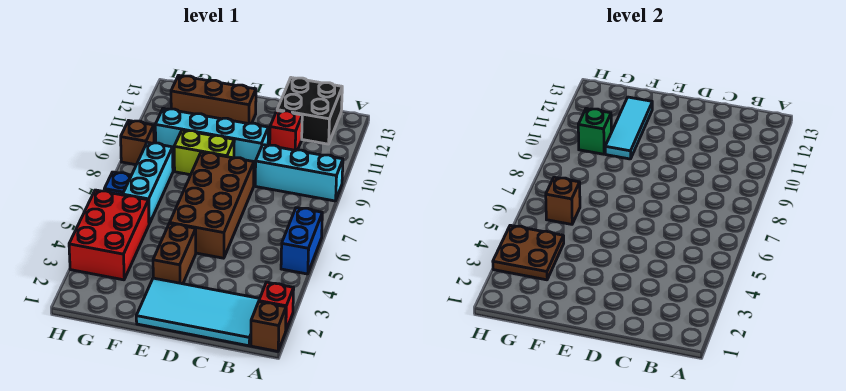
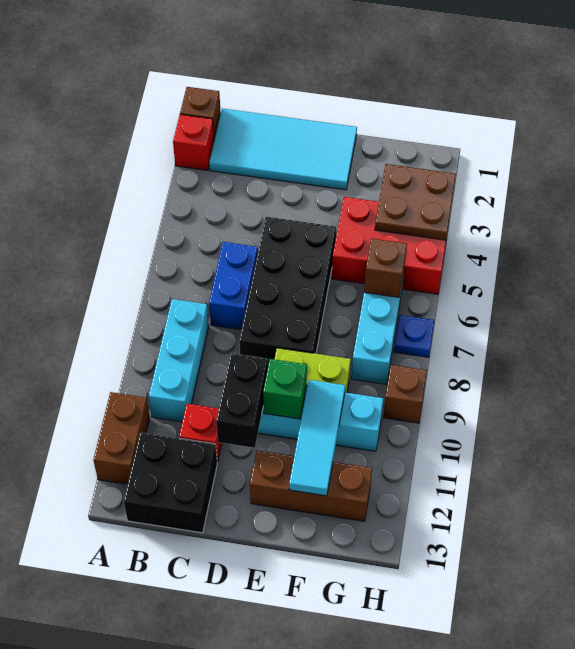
blue brick A5:A6 level 1 -> blue brick C6:C7 level 1
cyan brick A9:C9 level 1 -> cyan brick B8:B10 level 1
brown brick D5:E8 level 1 -> black brick D5:E8 level 1
none -> black brick D10:D11 level 2
brown brick E3:E4 level 1 -> brown brick A11:A12 level 1
red brick G3:H5 level 1 -> red brick F4:H5 level 1
green brick G10 level 2 -> green brick E10 level 2

